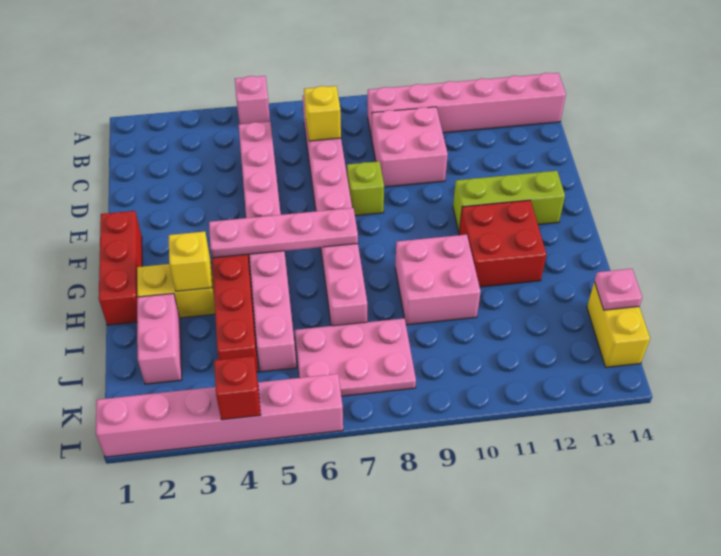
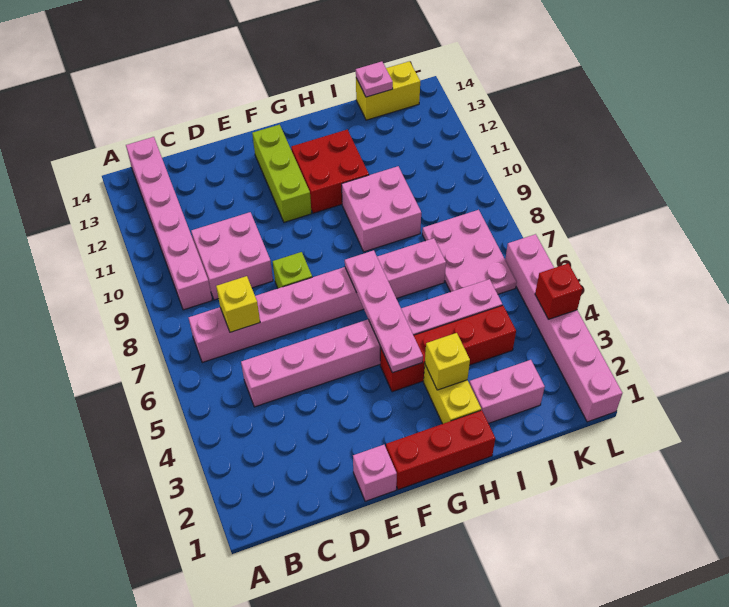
pink brick A5 level 1 -> pink brick E1 level 1

